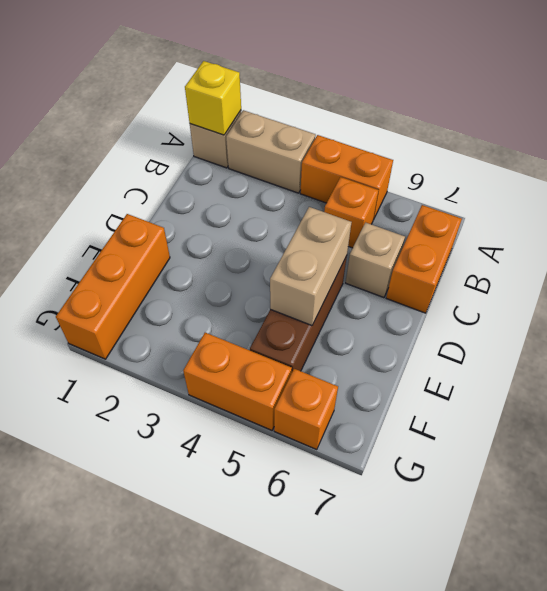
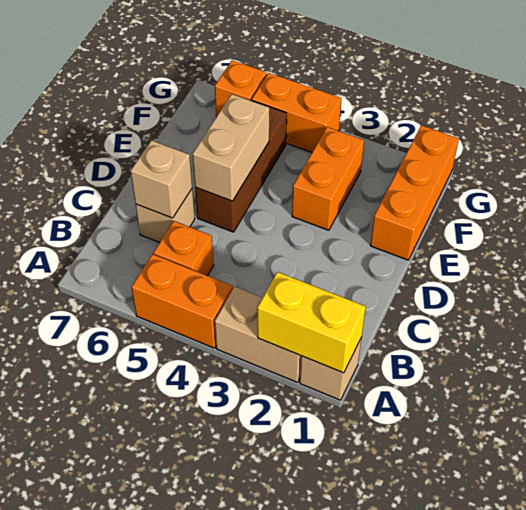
yellow brick A1 level 2 -> yellow brick A1:A2 level 2
orange brick B7:C7 level 1 -> orange brick E3:F3 level 1
none -> tan brick C6 level 2

